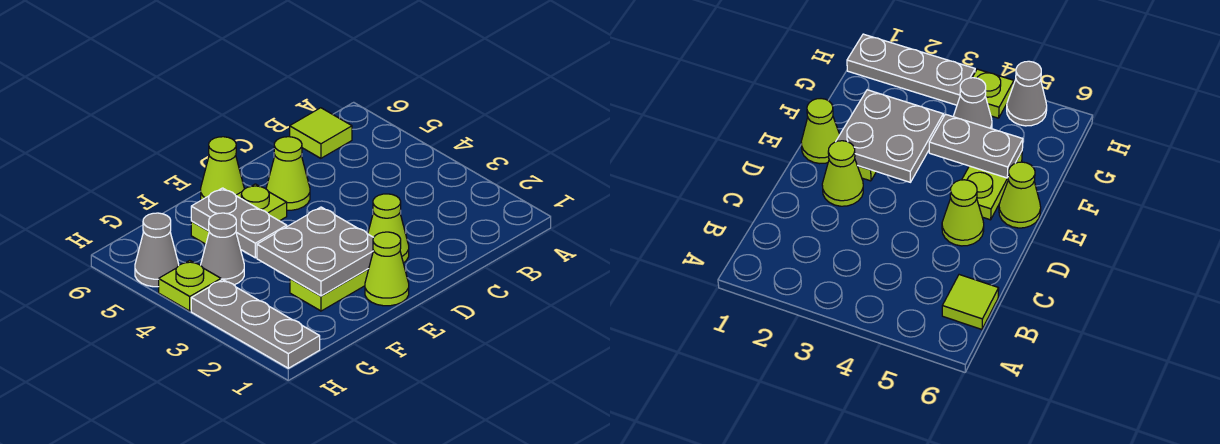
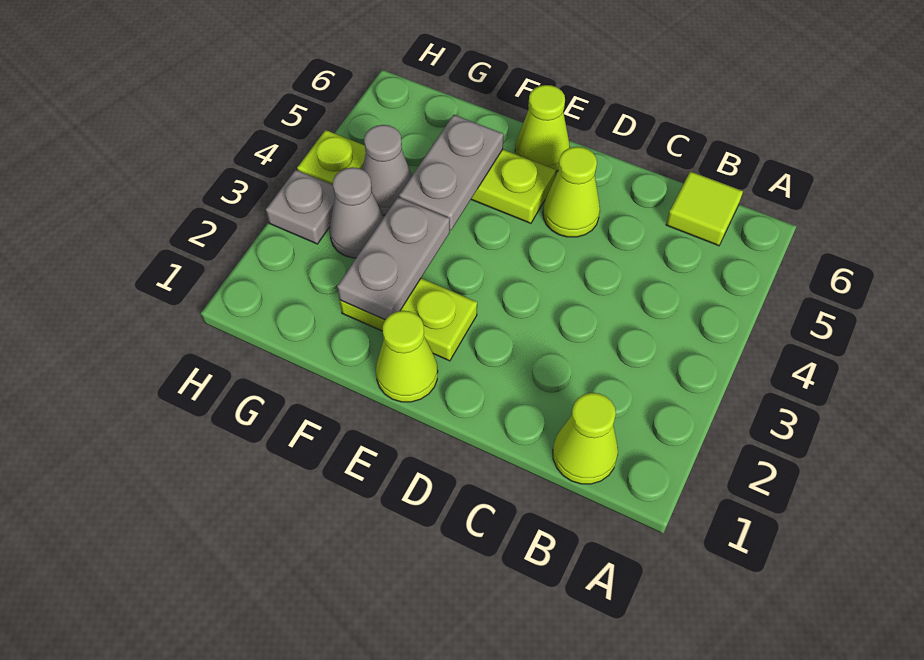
lime cone D2 level 1 -> lime cone B1 level 1
grey plate E2:F3 level 2 -> grey plate F2:F3 level 2
grey plate H1:H3 level 1 -> grey plate H3 level 1
grey cone H5 level 1 -> grey cone G3 level 1

